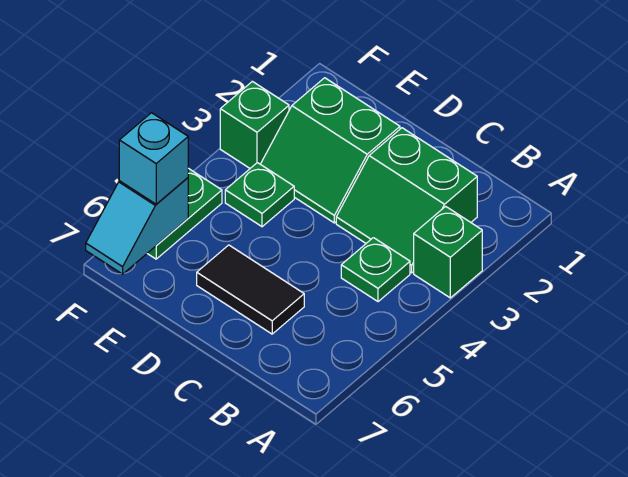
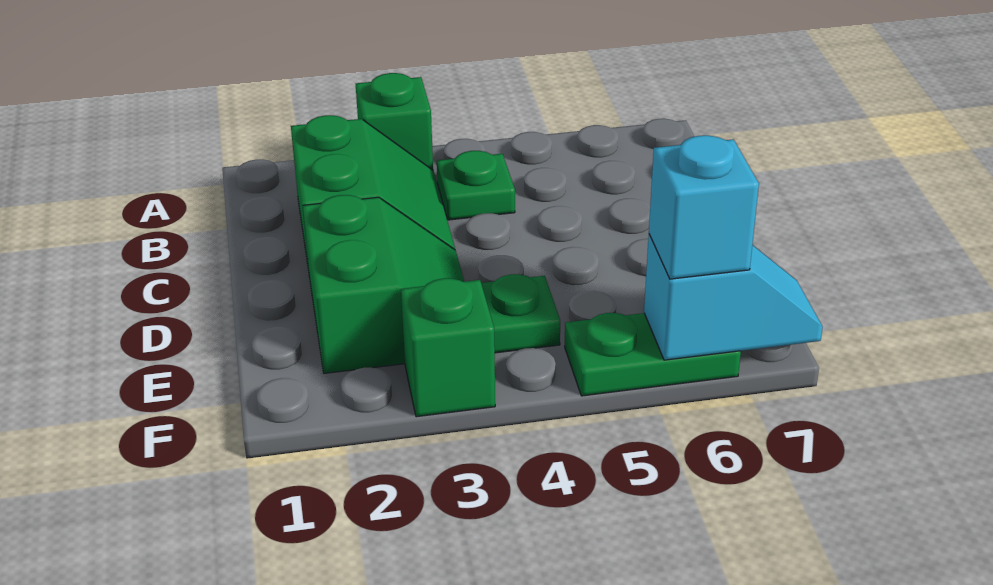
black tile C6:D6 level 1 -> none

